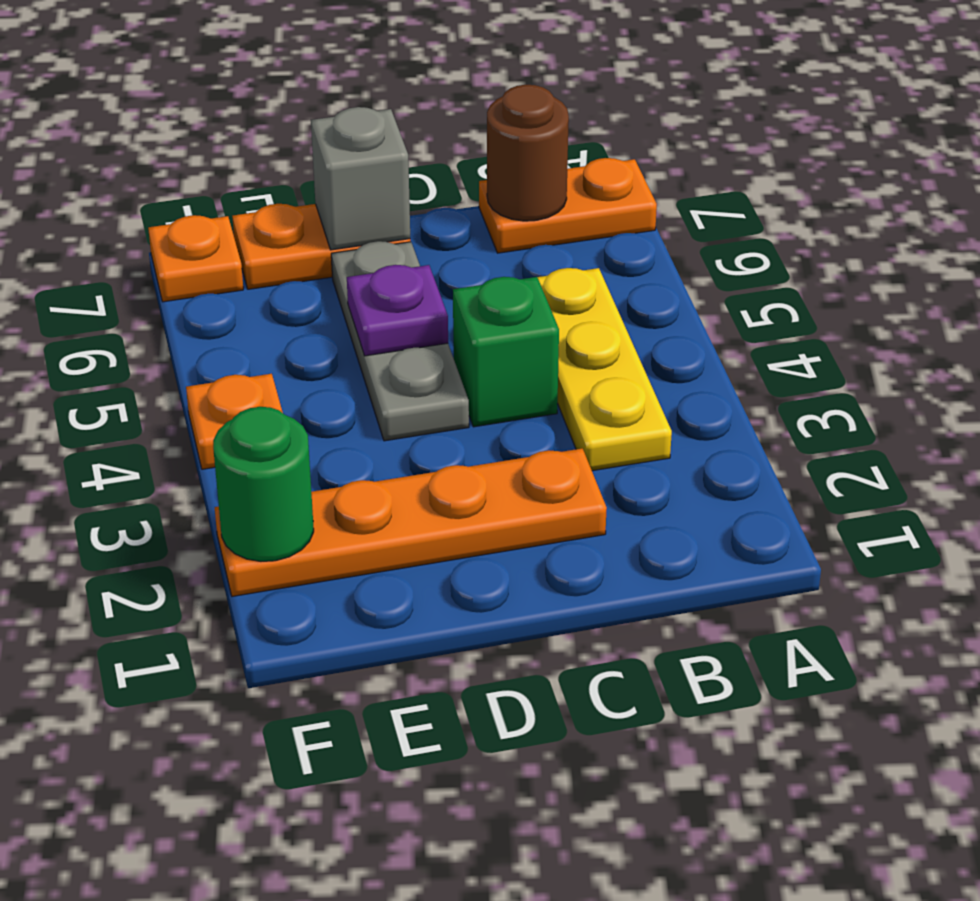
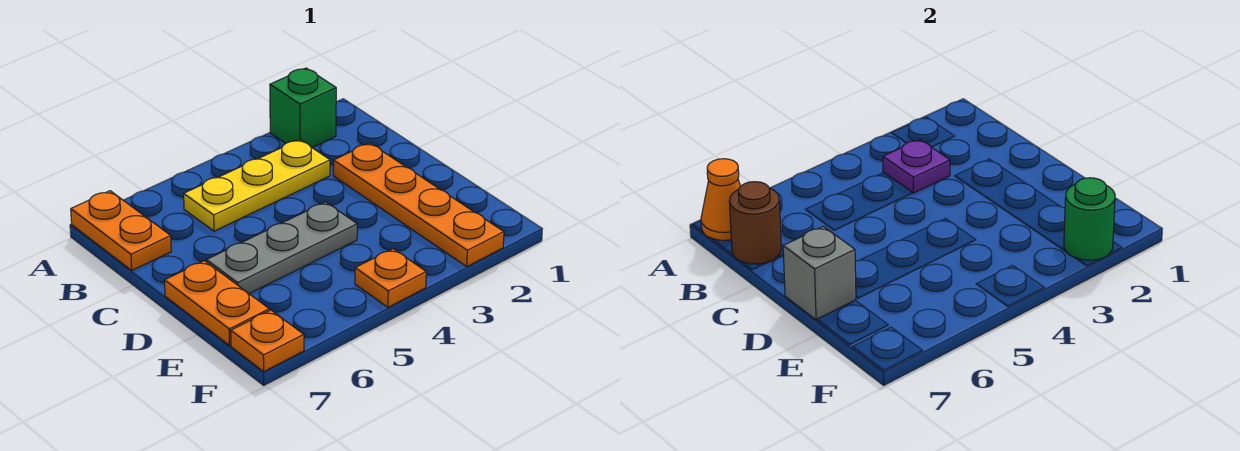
none -> orange cone A7 level 2
green brick C4 level 1 -> green brick A2 level 1
purple plate D5 level 2 -> purple plate B3 level 2

